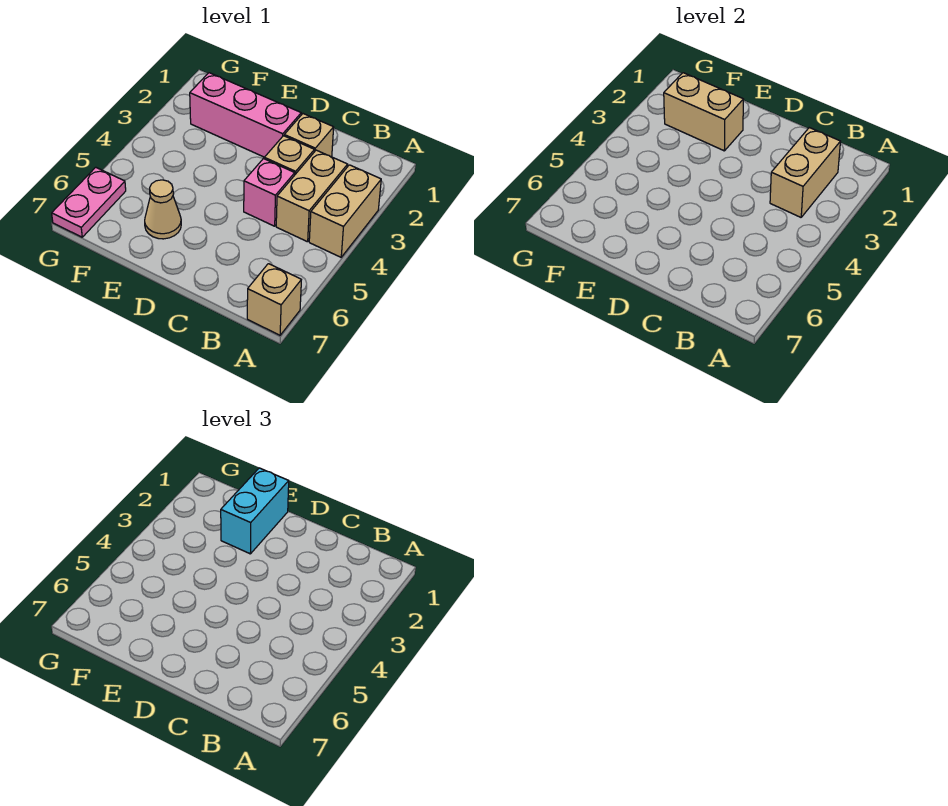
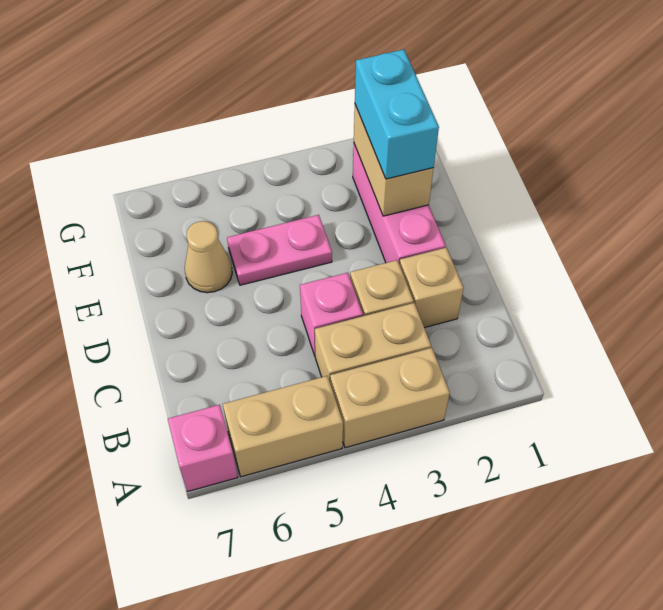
tan brick A7 level 1 -> pink brick A7 level 1
tan brick B2:B3 level 2 -> tan brick A5:A6 level 1
cyan brick E1:E2 level 3 -> cyan brick E2:F2 level 3
pink plate G6:G7 level 1 -> pink plate E4:E5 level 1

